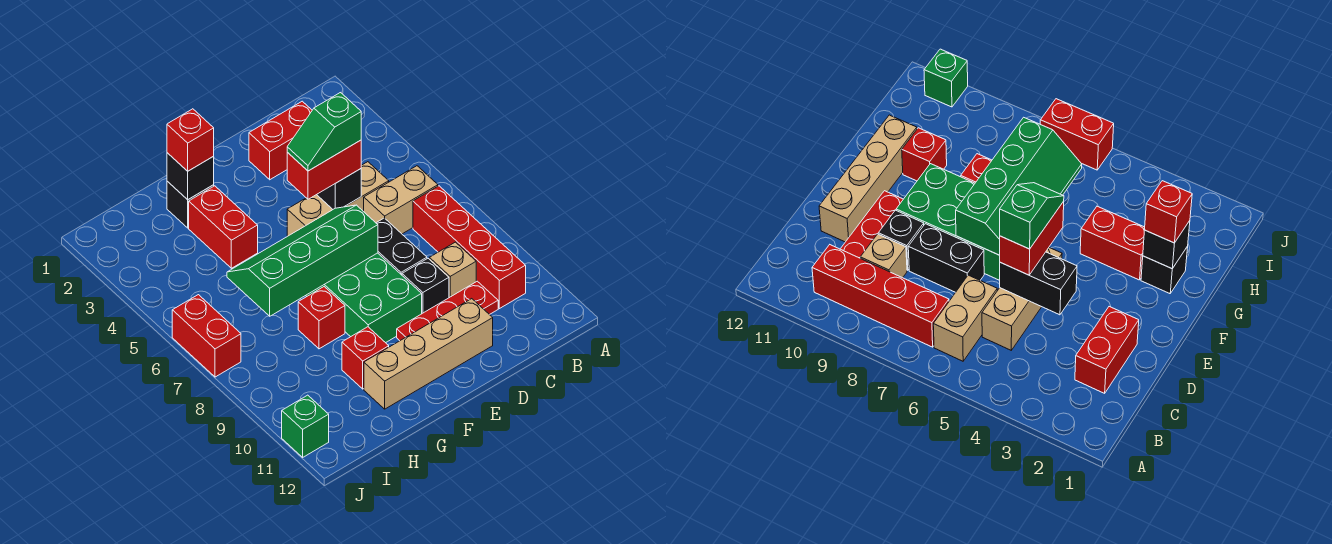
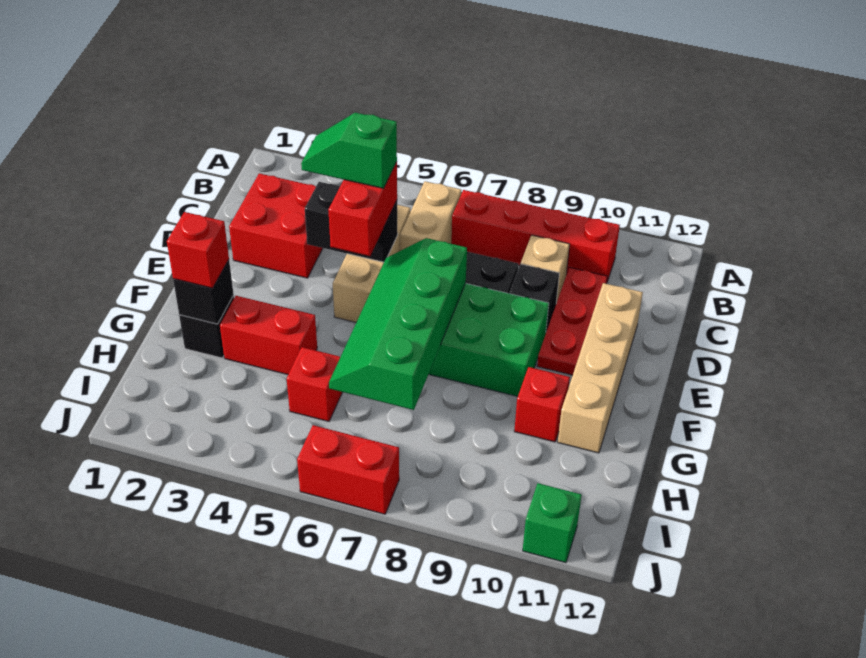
red brick C2:D2 level 1 -> red brick C2:D3 level 1
green slope D5:E5 level 4 top D -> green slope D4:D5 level 4 top 5
red brick G8 level 1 -> red brick H5 level 1

